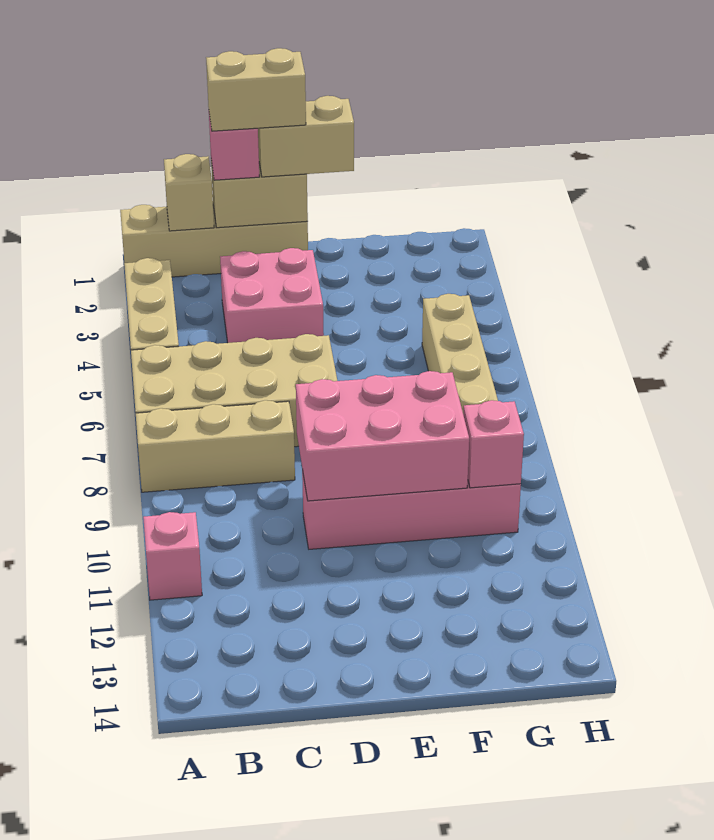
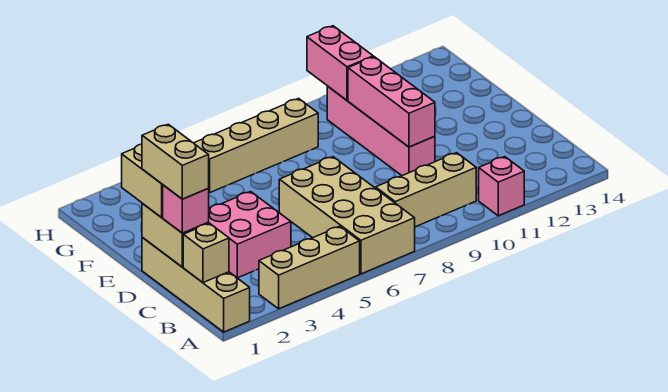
tan brick A8:C8 level 1 -> tan brick B8:B10 level 1
pink brick D9:F10 level 2 -> pink brick D10:F10 level 2
pink brick G10 level 2 -> pink brick G10:H10 level 2

